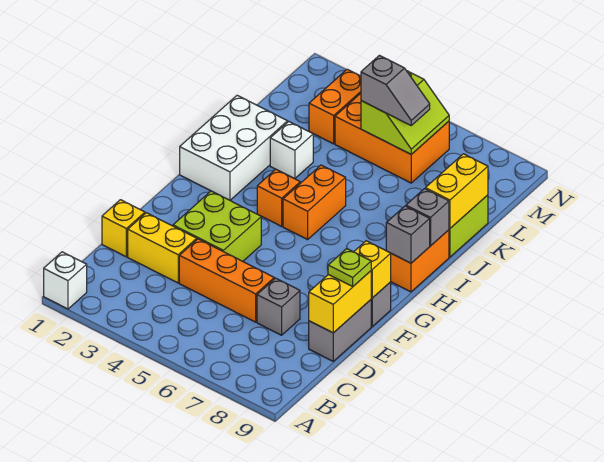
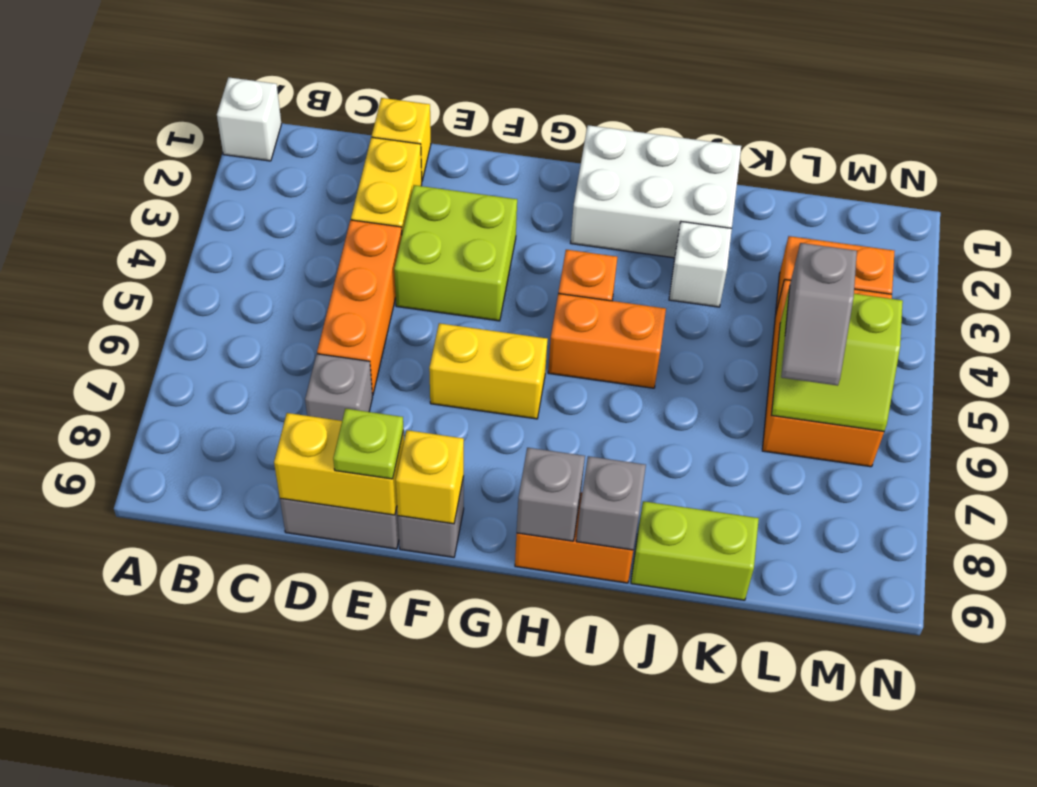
yellow brick J9:K9 level 2 -> yellow brick F6:G6 level 1

